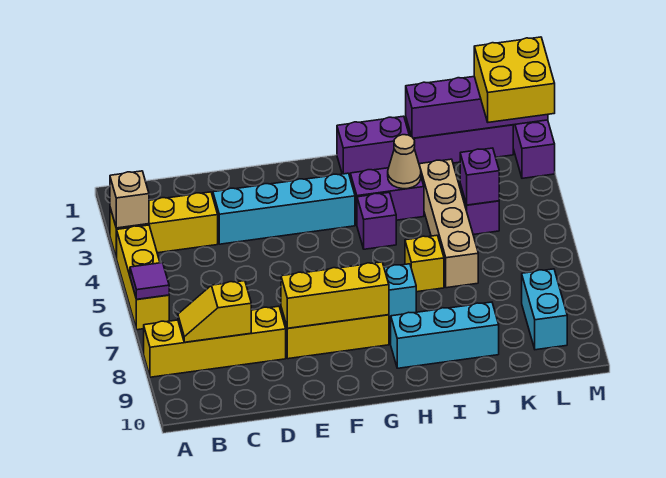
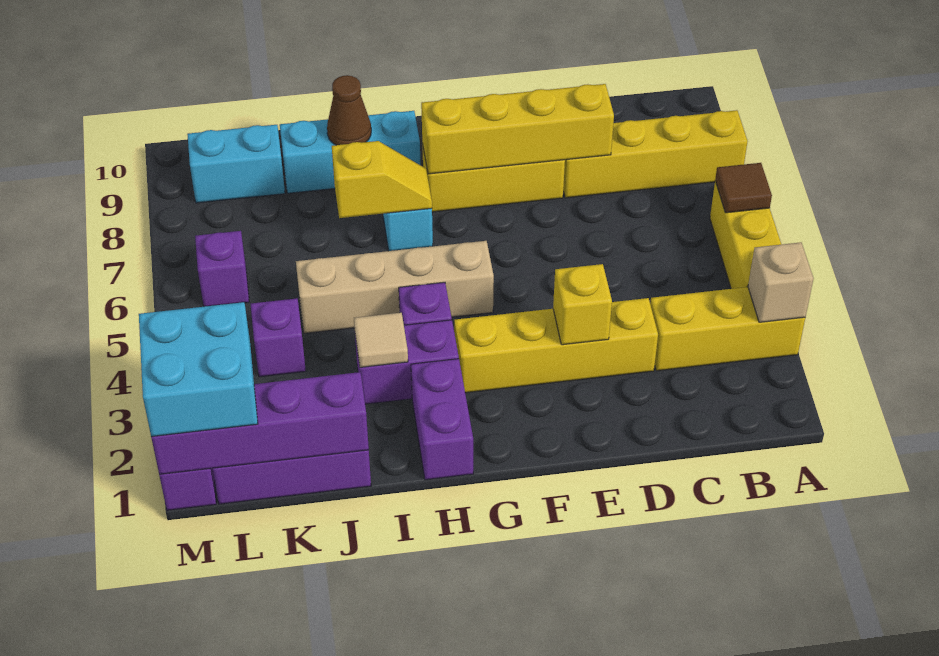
purple tile A6 level 2 -> brown tile A6 level 2
yellow slope B8:C8 level 2 top C -> yellow slope H7:I7 level 2 top I
cyan brick D3:G3 level 1 -> yellow brick D3:G3 level 1
yellow brick E8:G8 level 2 -> yellow brick D8:G8 level 2
purple brick H1:I1 level 1 -> purple brick H1:H2 level 1
tan cone I3 level 2 -> tan tile I3 level 2
yellow brick I6 level 1 -> yellow brick E3 level 2
none -> brown cone I9 level 2
tan brick J3:J6 level 1 -> tan brick G5:J5 level 1
purple brick K4 level 2 -> purple brick L6 level 1
yellow brick L1:M2 level 3 -> cyan brick L1:M2 level 3
cyan brick L8:L9 level 1 -> cyan brick K9:L9 level 1

